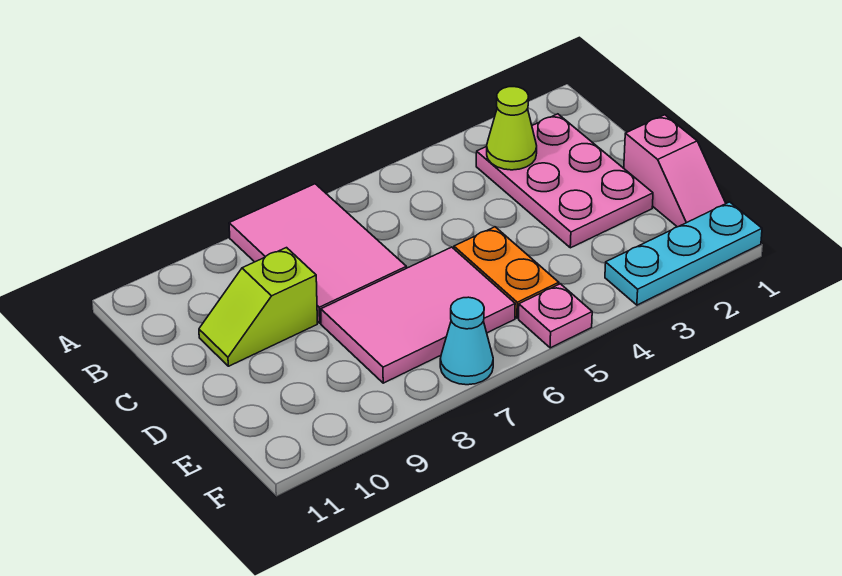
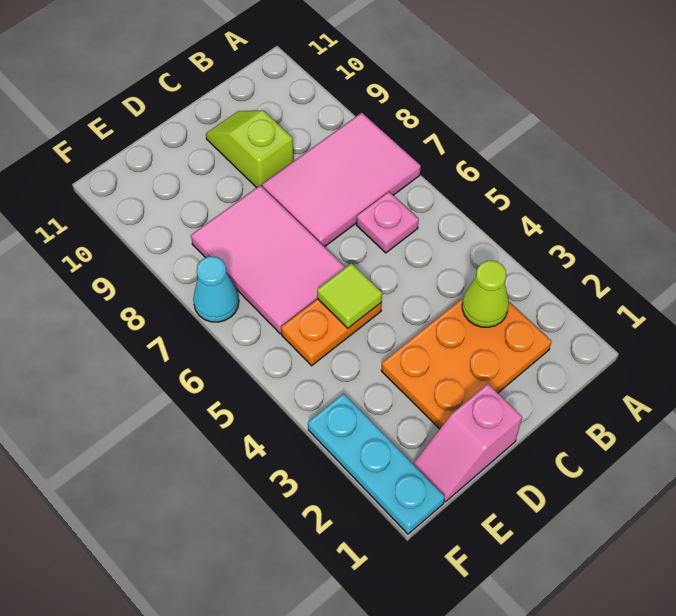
pink plate B2:D3 level 1 -> orange plate B2:D3 level 1
none -> lime tile D5 level 2
pink plate F5 level 1 -> pink plate B6 level 1

